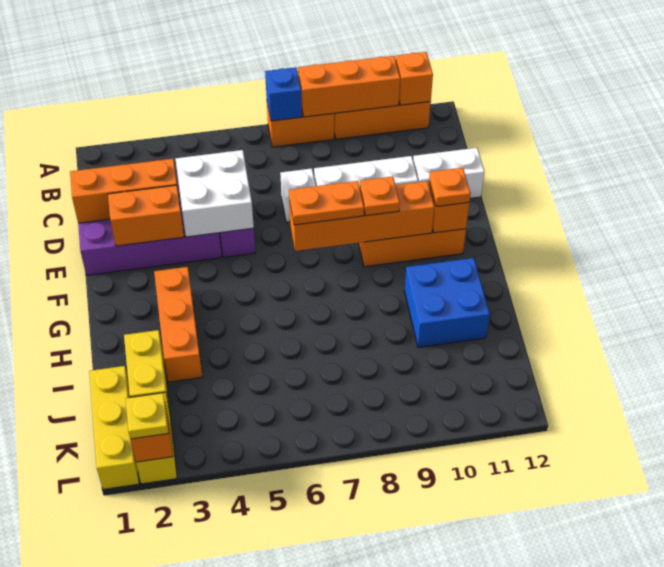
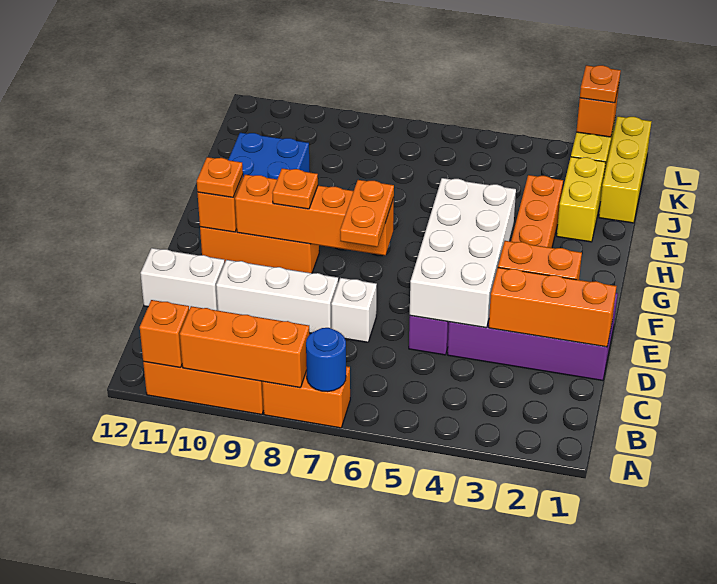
blue brick A7 level 2 -> blue round brick A7 level 2
white brick D4:E5 level 2 -> white brick D4:G5 level 2
orange plate F7:F8 level 3 -> orange plate E7:F7 level 3
yellow plate L2 level 3 -> orange plate L2 level 3

